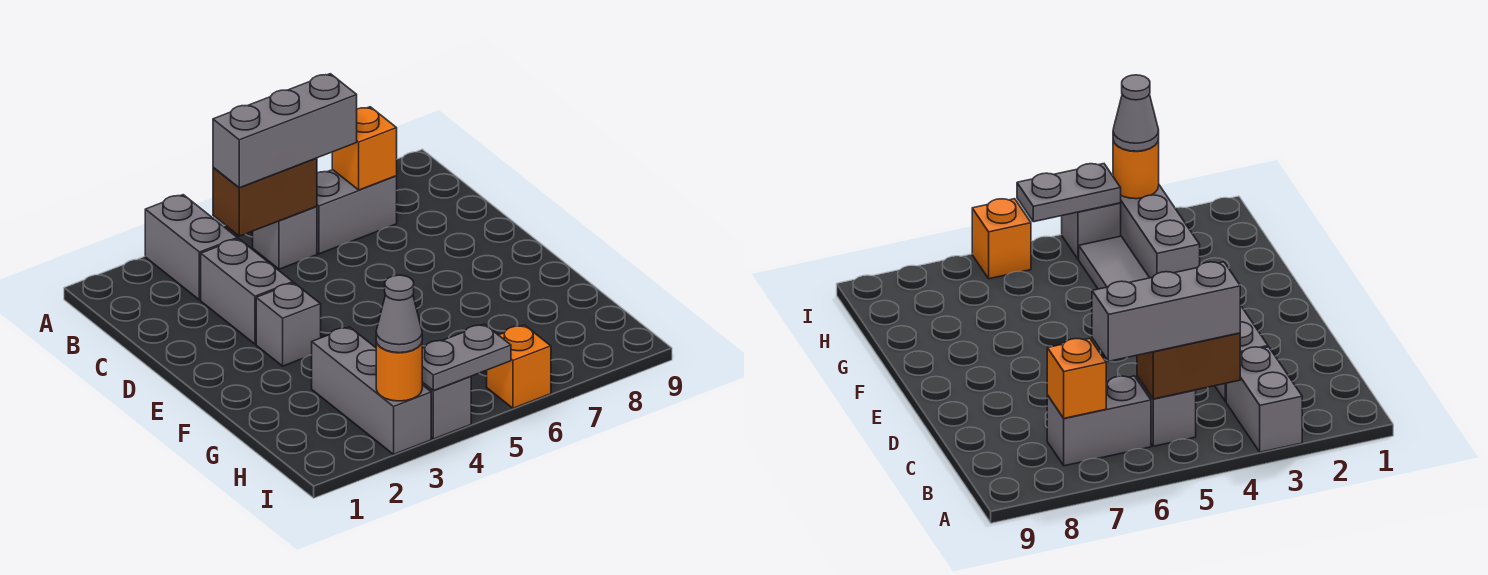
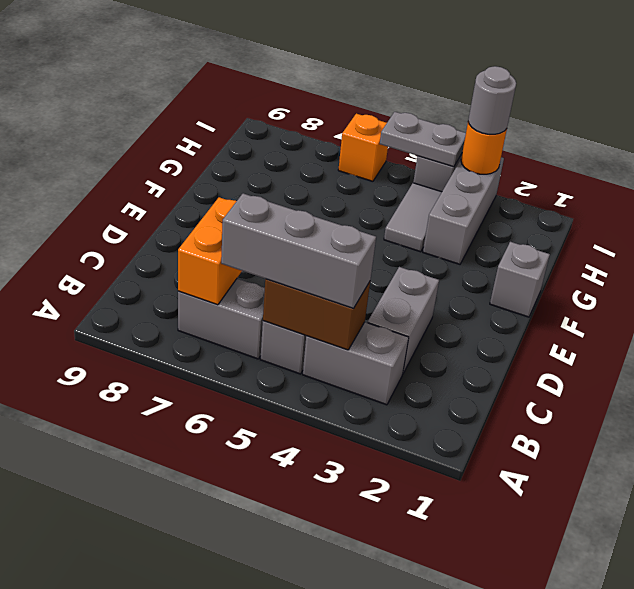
grey brick A3:B3 level 1 -> grey brick B3:B4 level 1
orange brick B7 level 2 -> orange brick B7:C7 level 2
grey brick E3 level 1 -> grey brick F1 level 1
grey cone I3 level 3 -> grey round brick I3 level 3

